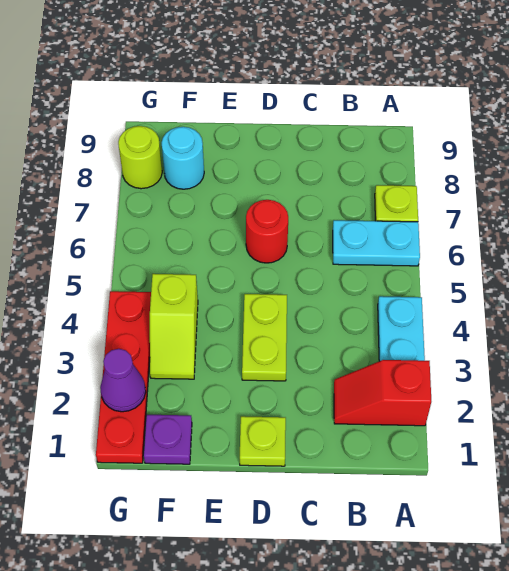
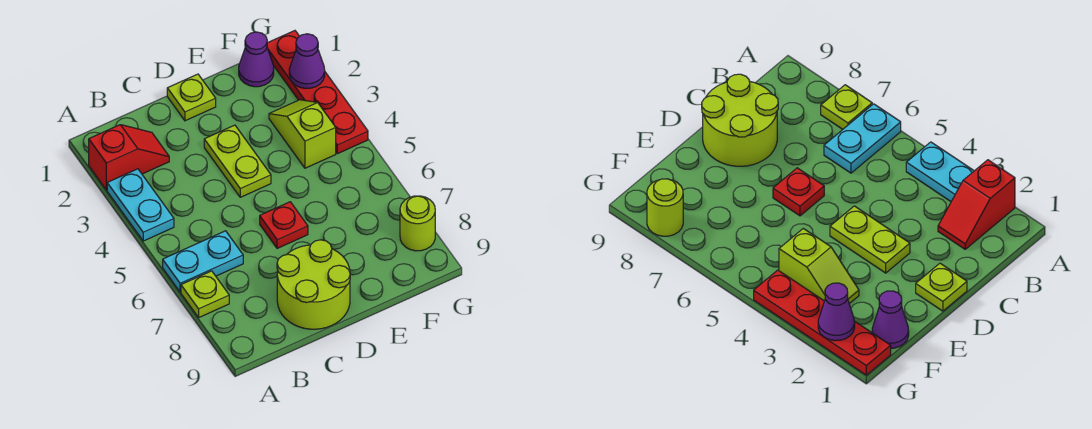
none -> lime round brick C8:D9 level 1
red round brick D6 level 1 -> red plate D6 level 1
purple plate F1 level 1 -> purple cone F1 level 1
cyan round brick F8 level 1 -> none

